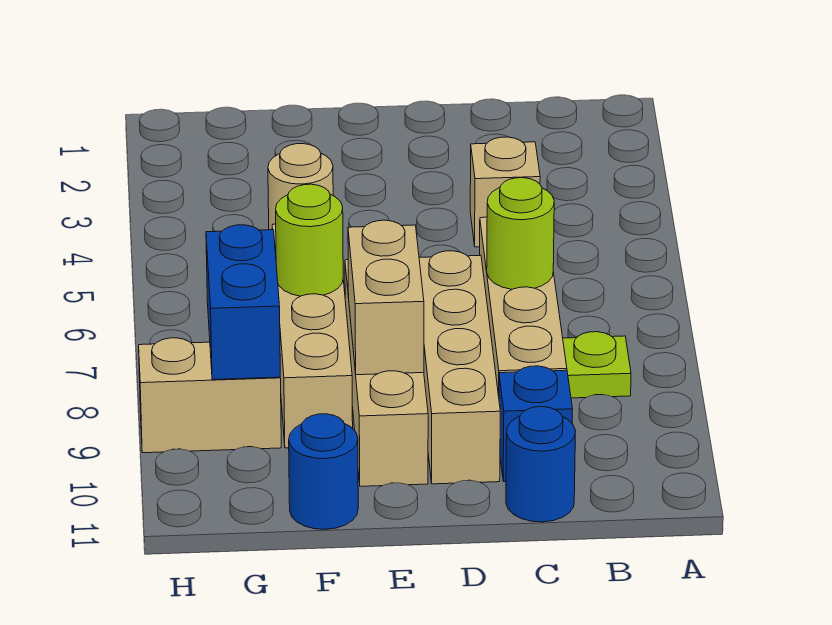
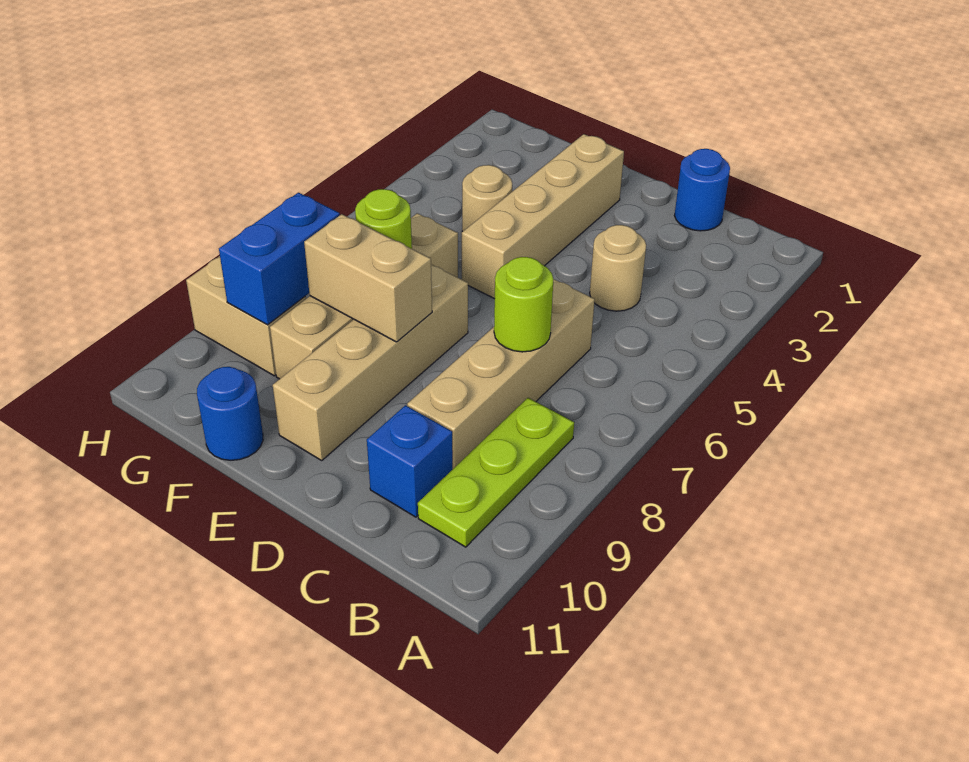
lime plate B8 level 1 -> lime plate B8:B10 level 1
tan brick C4 level 1 -> tan round brick C4 level 1
blue round brick C11 level 1 -> blue round brick C1 level 1
tan brick D7:D10 level 1 -> tan brick E2:E5 level 1
tan brick E8:E9 level 2 -> tan brick E8:F8 level 2

